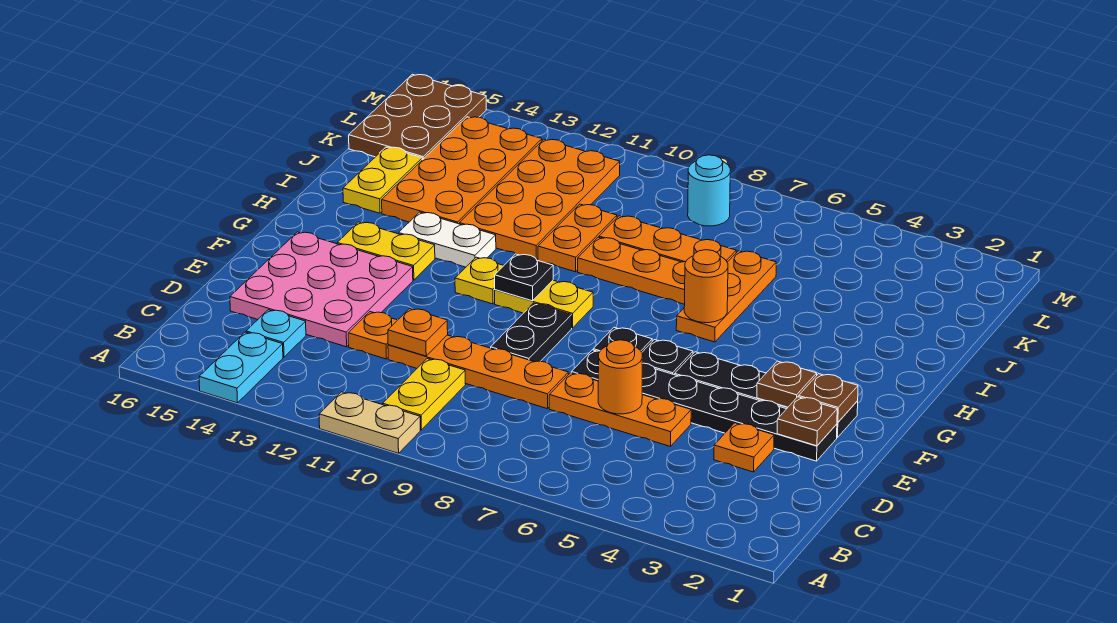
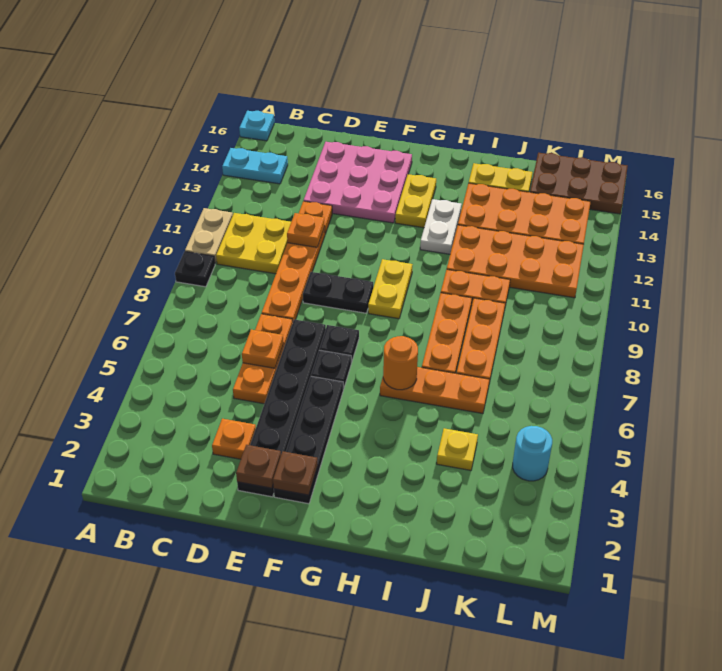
yellow plate B10:C10 level 1 -> yellow plate B10:C11 level 1
cyan plate C14 level 1 -> cyan plate A16 level 1
orange round brick D6 level 2 -> orange plate D6 level 2
brown plate F3 level 2 -> none
black plate G10 level 2 -> black plate A9 level 1
yellow plate G11 level 1 -> yellow plate J4 level 1
cyan round brick L8 level 1 -> cyan round brick L4 level 1

